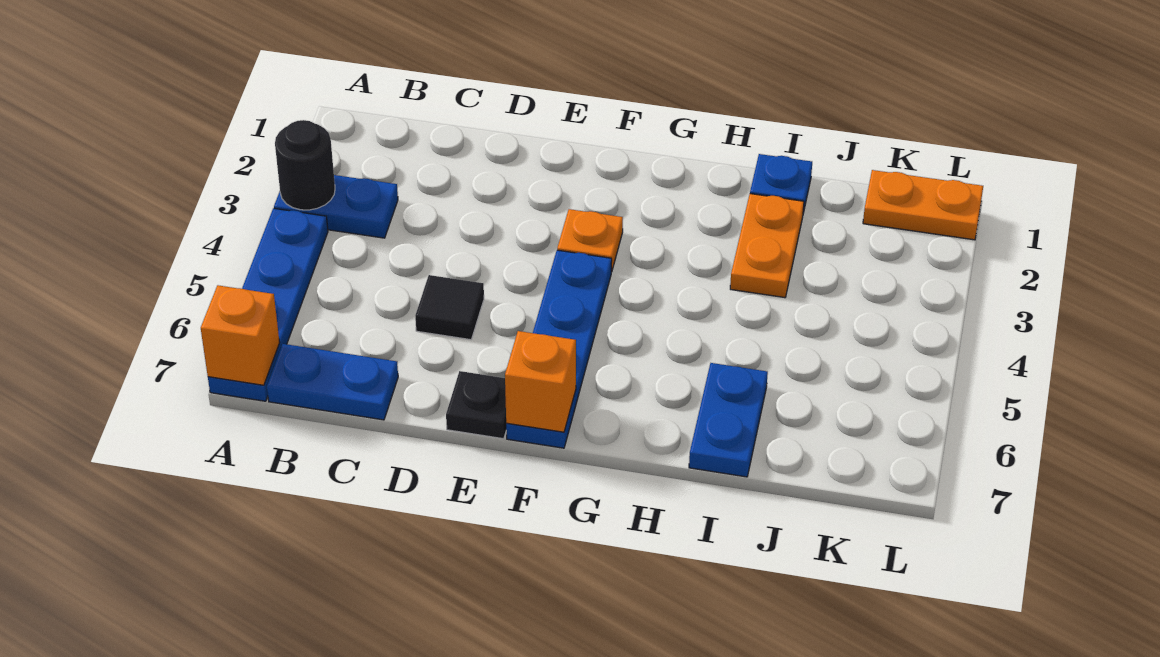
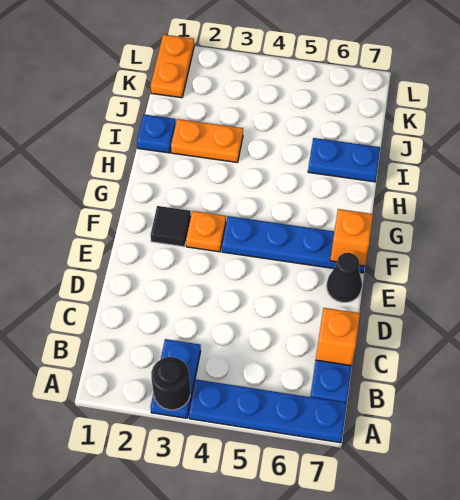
orange brick A7 level 2 -> orange brick C7 level 2
black tile D5 level 1 -> black tile F2 level 1
black plate E7 level 1 -> black cone E7 level 1

